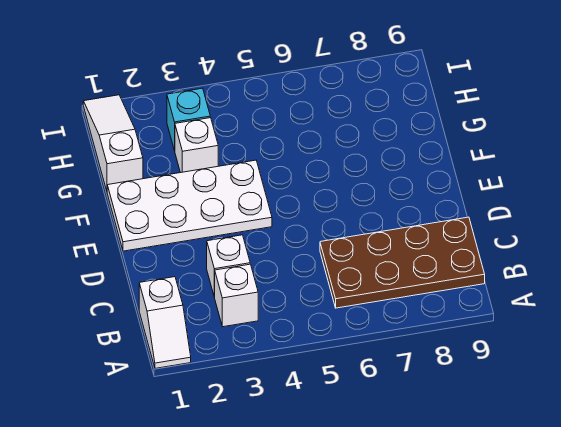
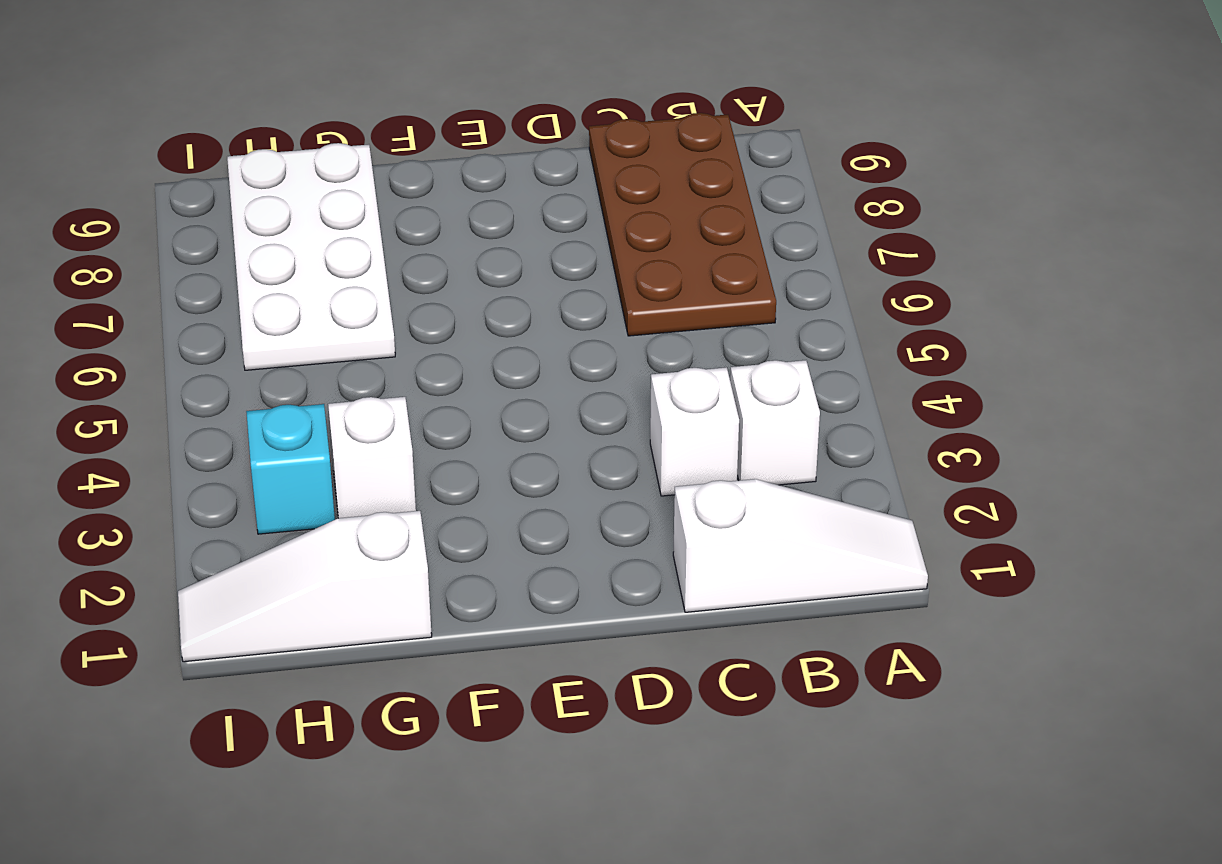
white slope A1:B1 level 1 top B -> white slope A1:C1 level 1 top C
white plate E1:F4 level 1 -> white plate G6:H9 level 1

